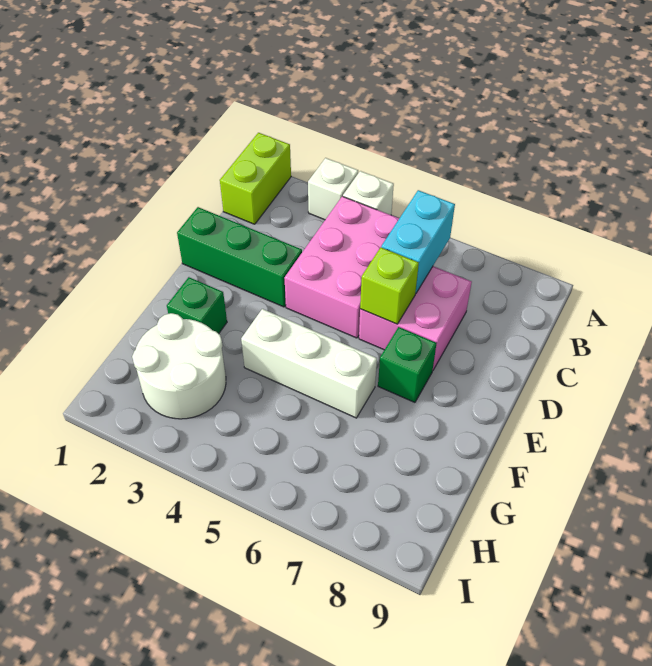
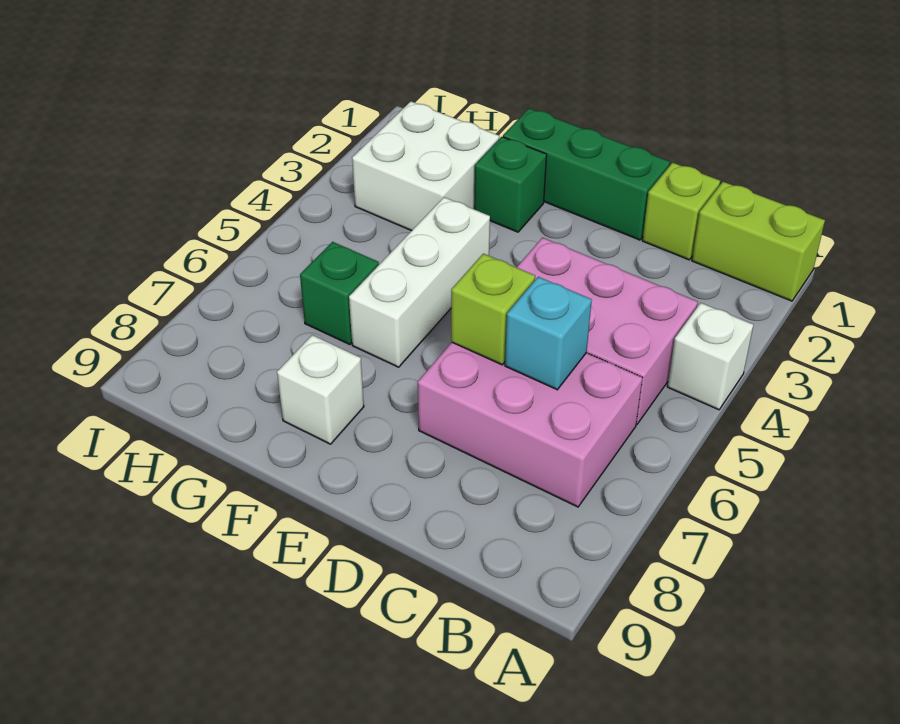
white brick A3 level 1 -> white brick F8 level 1
cyan brick B6:C6 level 2 -> cyan brick C6 level 2
none -> lime brick C1 level 1
pink brick C6:D7 level 1 -> pink brick B6:D7 level 1
green brick D1:D3 level 1 -> green brick D1:F1 level 1
green brick E7 level 1 -> green brick G6 level 1
white round brick G2:H3 level 1 -> white brick G2:H3 level 1

